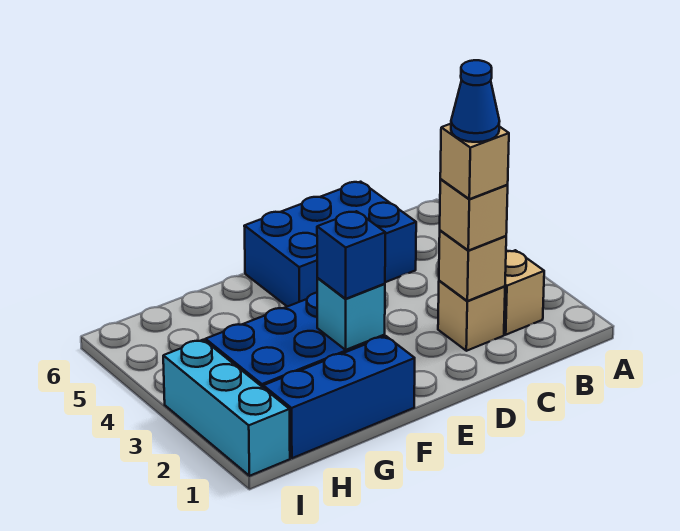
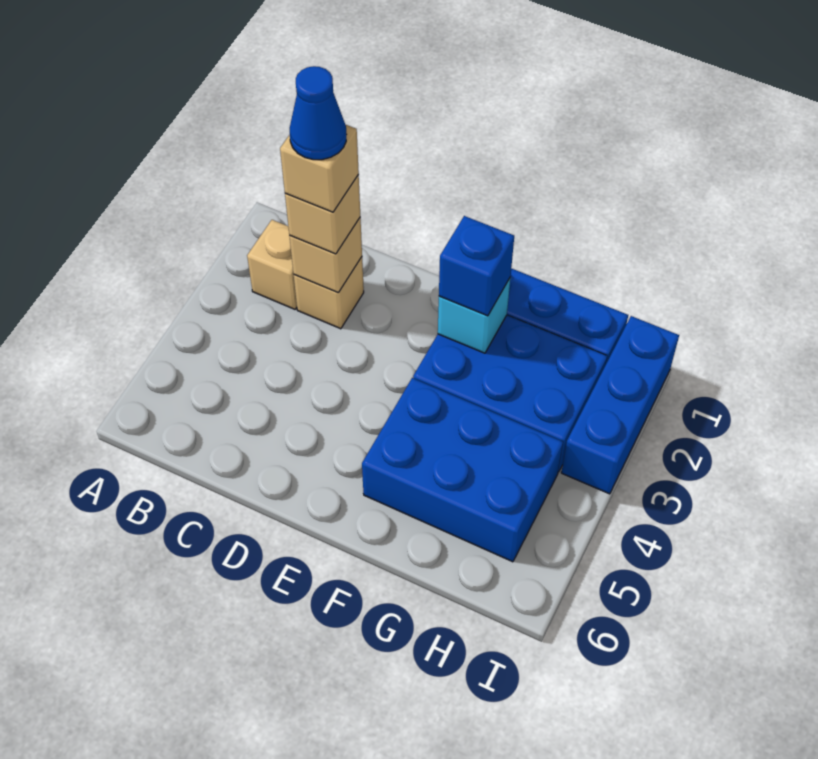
blue brick C5:E6 level 1 -> blue brick F4:H5 level 1
cyan brick I1:I3 level 1 -> blue brick I1:I3 level 1

